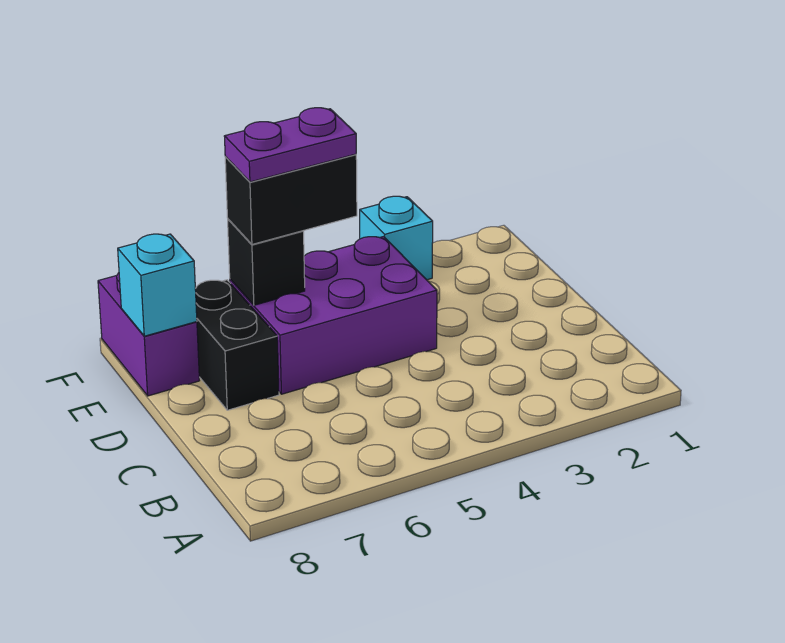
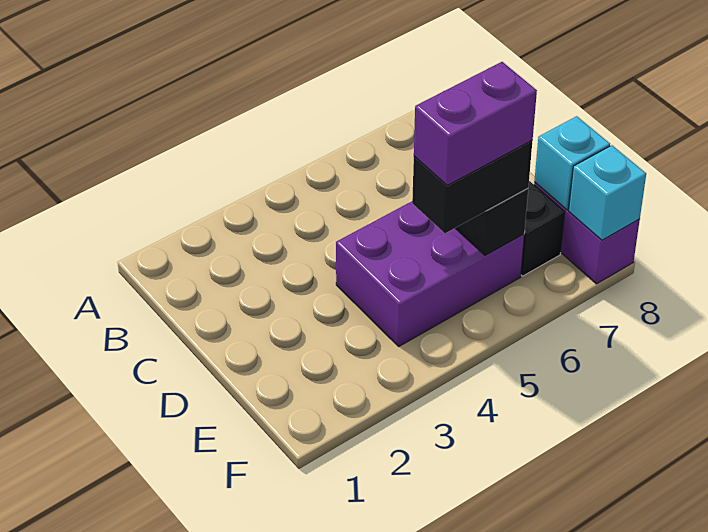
purple plate E5:E6 level 4 -> purple brick E5:E6 level 4
cyan brick F3 level 1 -> cyan brick F8 level 2

